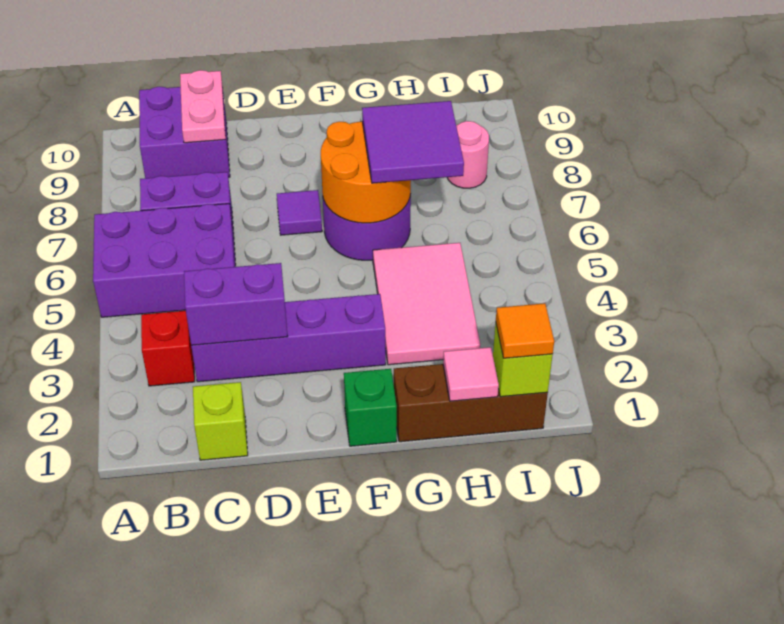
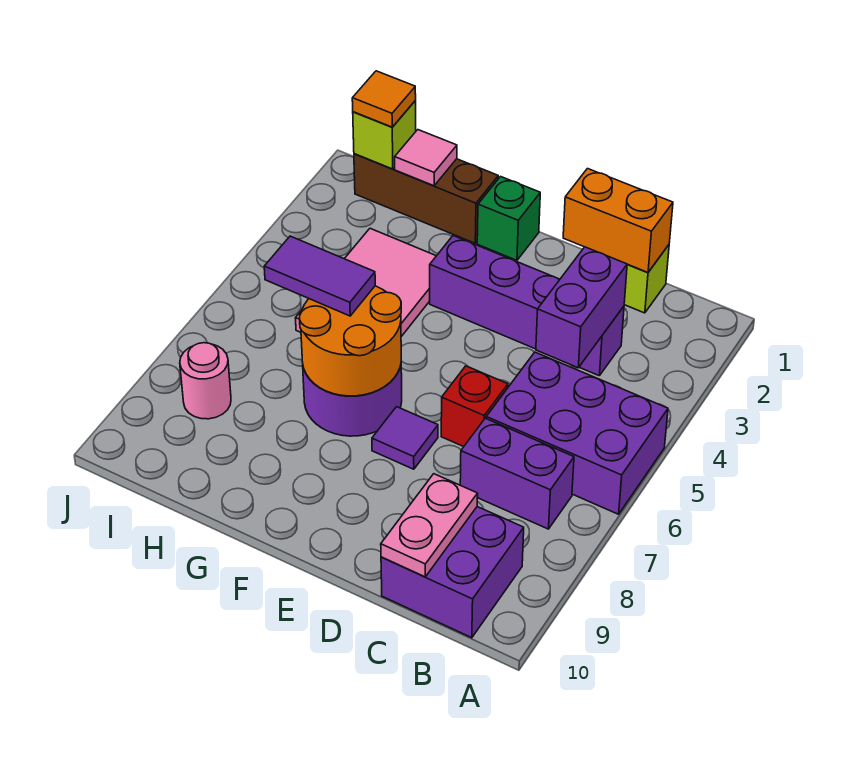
red brick B3 level 1 -> red brick D6 level 1
none -> orange brick C1:D1 level 2
purple brick C3:D3 level 2 -> purple brick C3:C4 level 2
purple tile G6:H7 level 3 -> purple tile G6:H6 level 3

